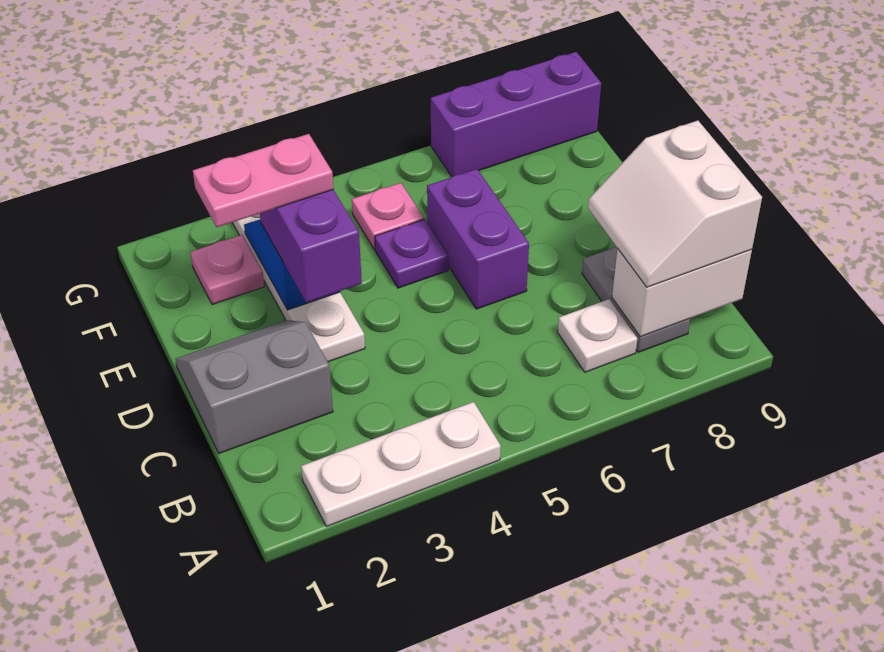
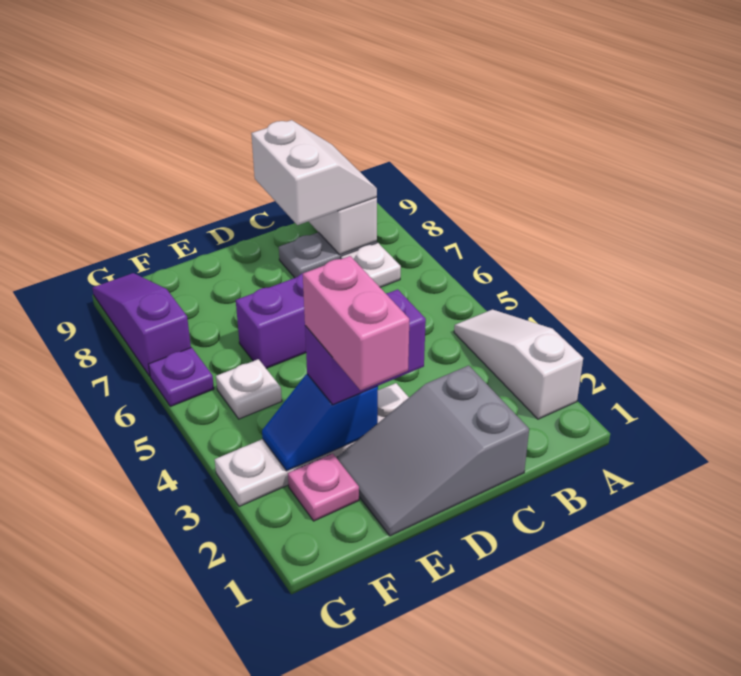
white plate A2:A4 level 1 -> white slope A2:A4 level 1 top 2
white slope B8:C9 level 3 top 9 -> white slope B8:C9 level 3 top C
grey slope C1:D2 level 1 top C -> grey slope C1:E2 level 1 top C
pink plate E2:E3 level 4 -> pink brick E2:E3 level 4
purple plate E5 level 1 -> purple plate G6 level 1
pink plate F5 level 1 -> white plate F5 level 1
purple brick G7:G9 level 1 -> purple slope G7:G9 level 1 top 7

